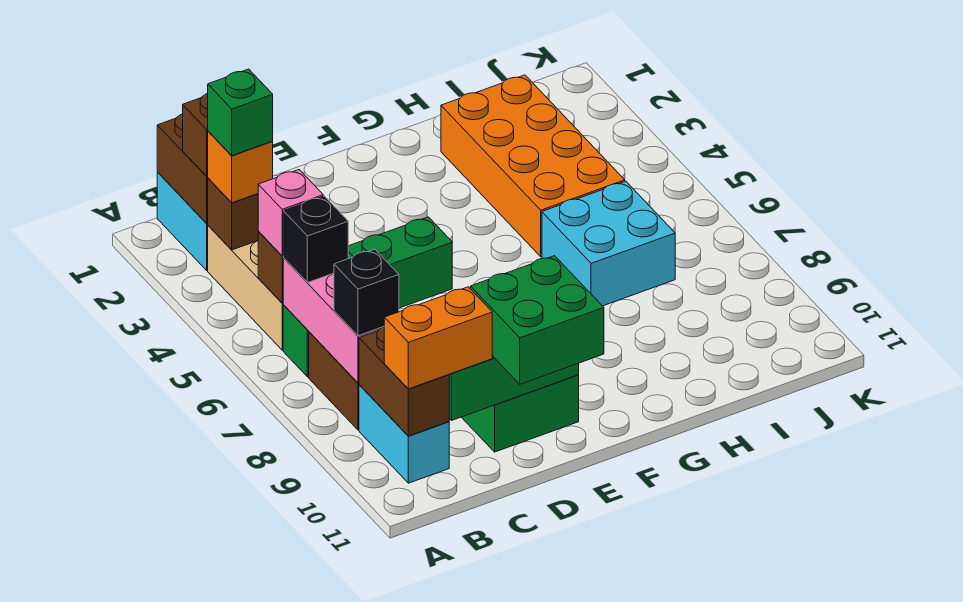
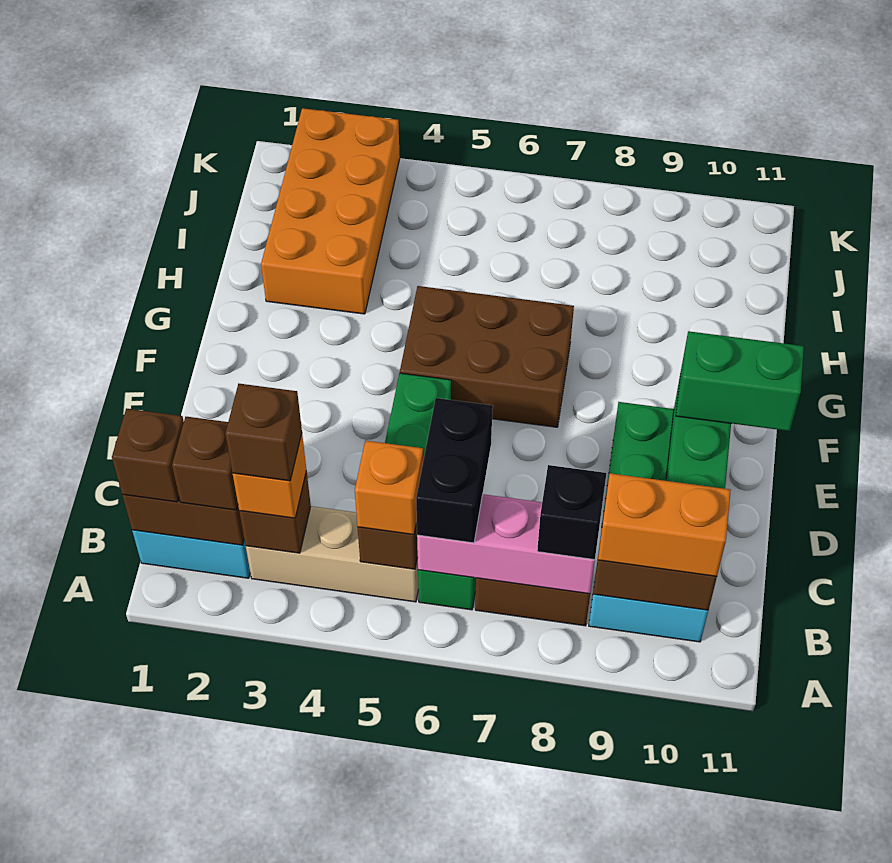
none -> brown brick B1 level 3
green brick B3 level 4 -> brown brick B3 level 4
pink brick B5 level 3 -> orange brick B5 level 3
black brick B6 level 3 -> black brick B6:C6 level 3
orange brick B10:C10 level 3 -> orange brick B9:B10 level 3
green brick D10:E11 level 3 -> green brick E10:E11 level 3
none -> brown brick F5:G7 level 1
orange brick H2:I5 level 1 -> orange brick H2:K3 level 1
cyan brick H6:I7 level 1 -> none

